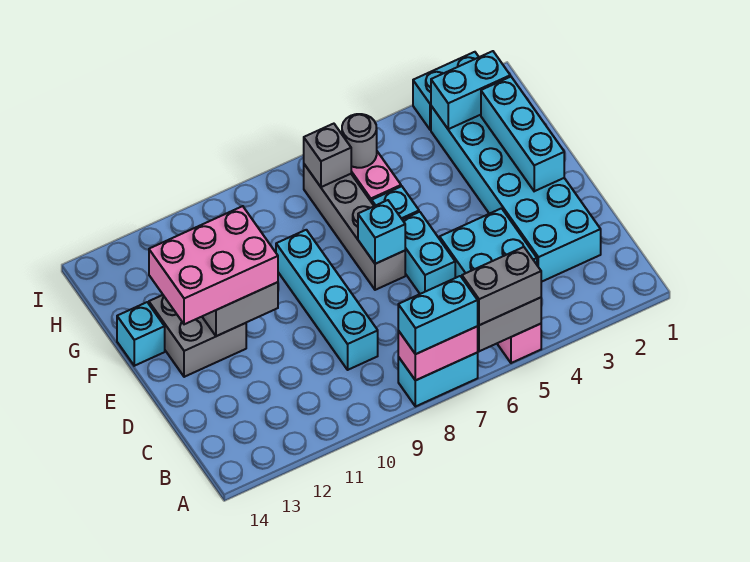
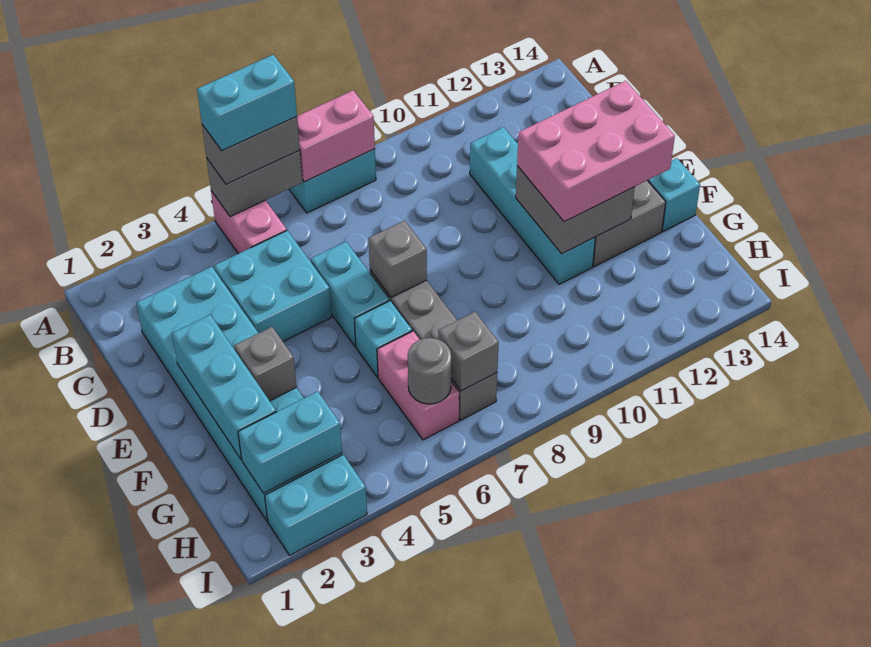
cyan brick A7:A8 level 3 -> cyan brick A5:A6 level 4
cyan brick C9:F9 level 1 -> cyan brick C11:F11 level 1
cyan brick E7 level 2 -> grey brick E7 level 2
none -> grey brick F3 level 2

